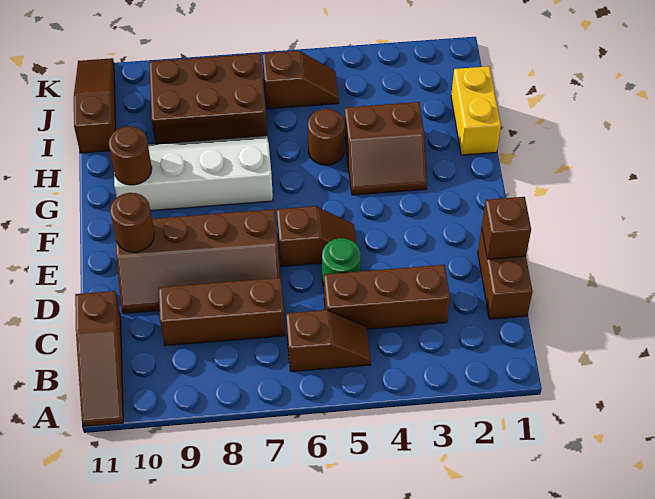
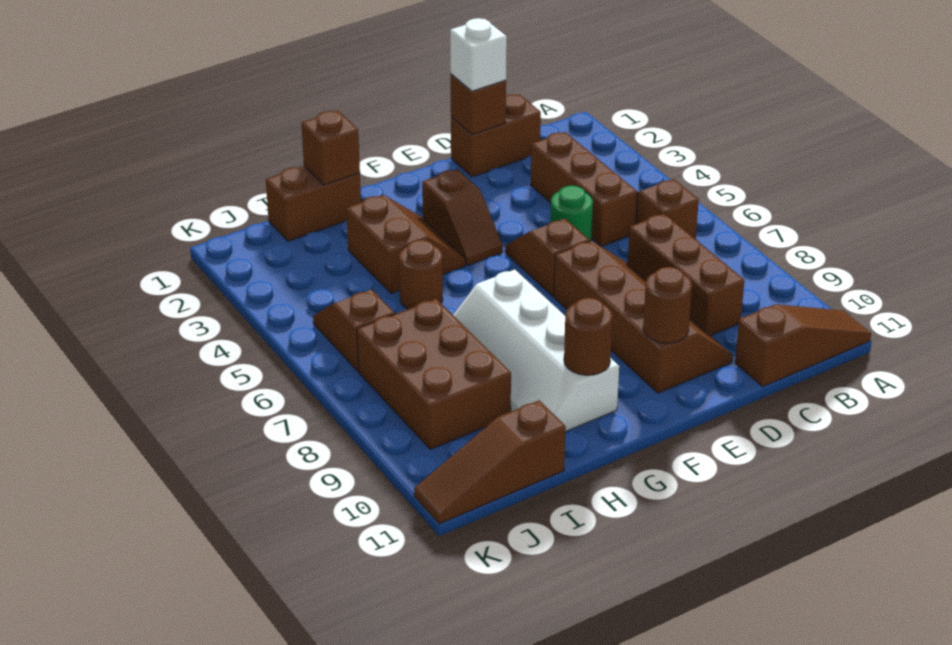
none -> white brick D1 level 3
none -> brown slope F3:F4 level 1 top 3
yellow brick H1:I1 level 1 -> brown brick H1:I1 level 1
none -> brown brick H1 level 2

